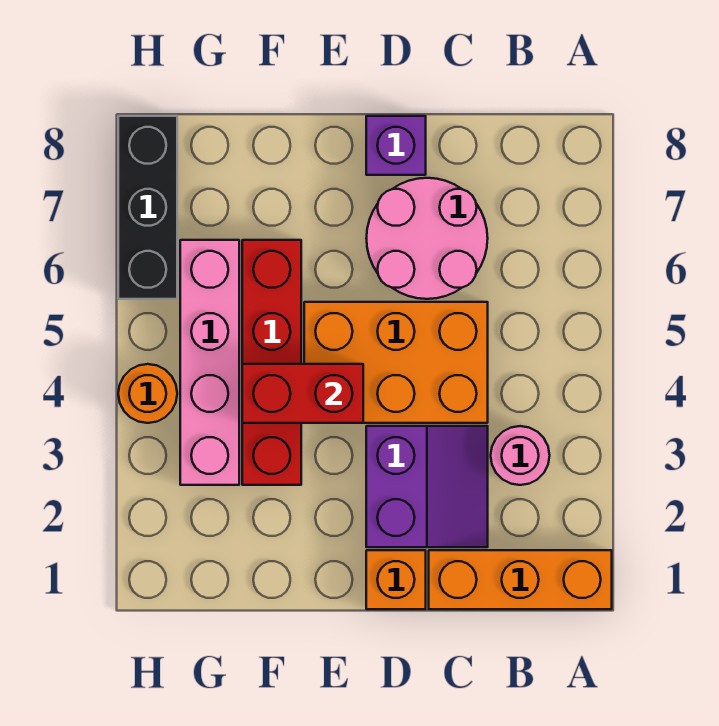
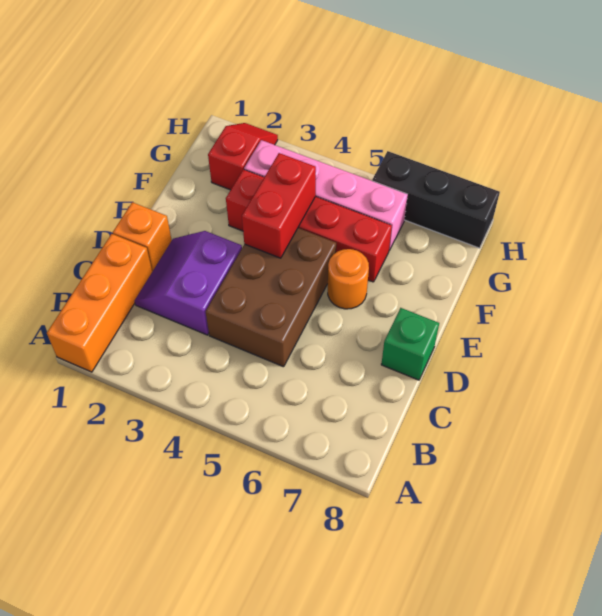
pink round brick B3 level 1 -> none
purple slope C2:D3 level 1 top D -> purple slope C2:D3 level 1 top 3
orange brick C4:E5 level 1 -> brown brick C4:E5 level 1
pink round brick C6:D7 level 1 -> none
purple brick D8 level 1 -> green brick D8 level 1
none -> red slope G2:H2 level 1 top G
orange round brick H4 level 1 -> orange round brick E6 level 1

